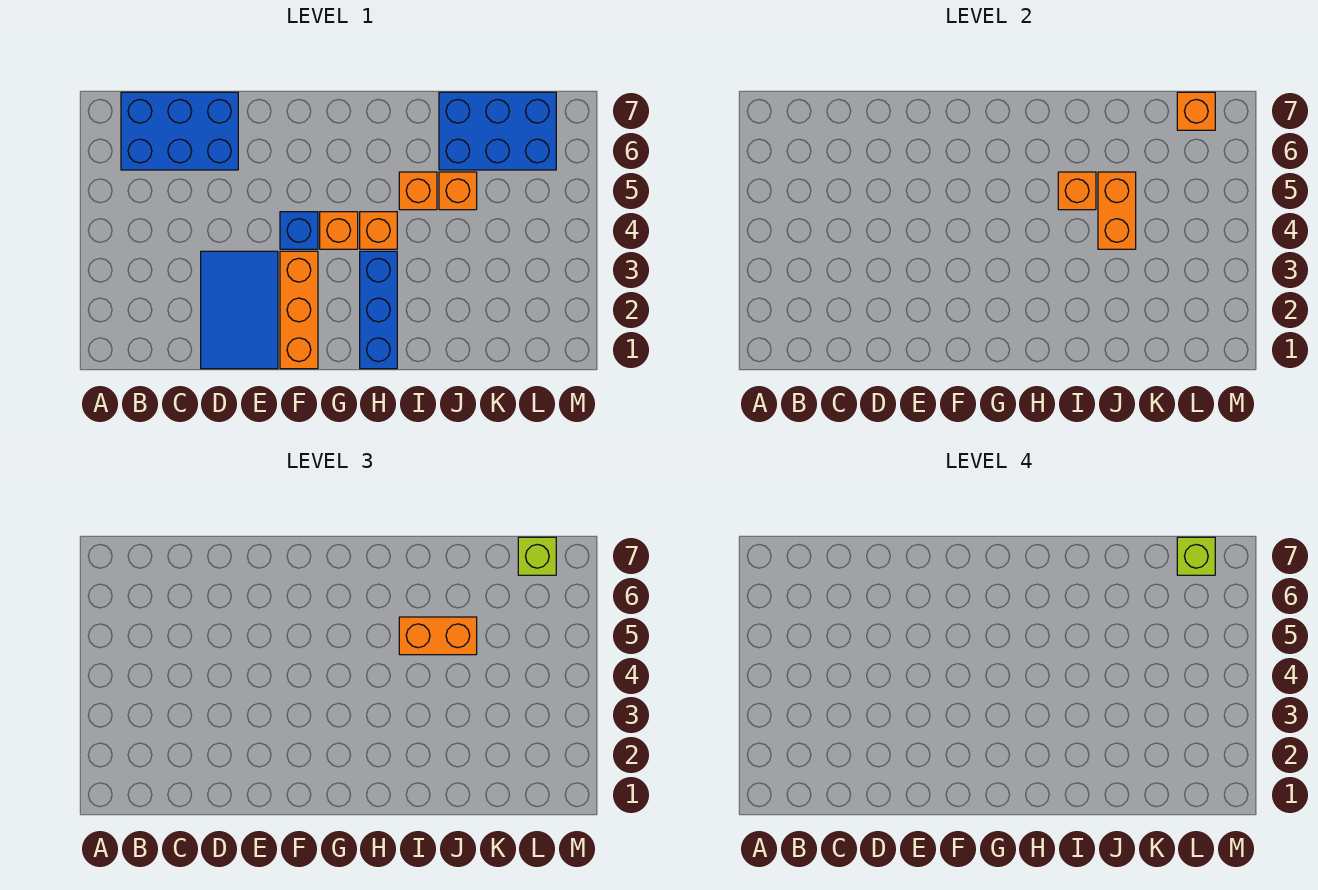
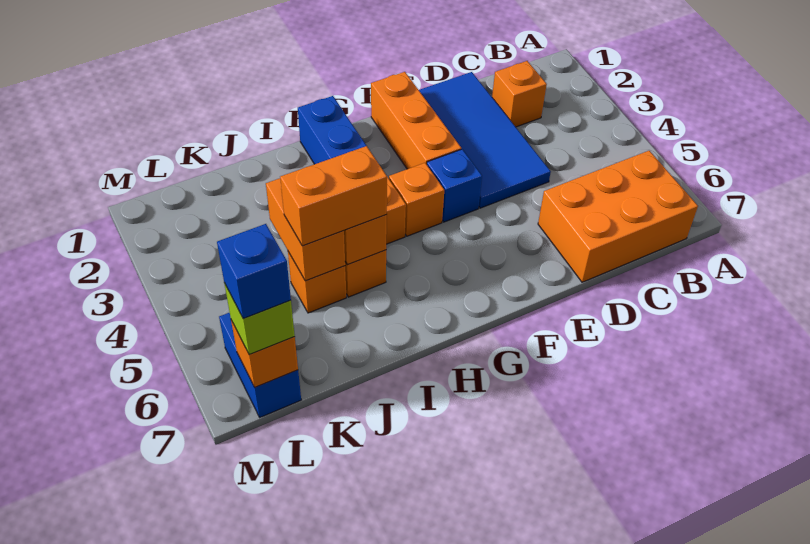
blue brick B6:D7 level 1 -> orange brick B6:D7 level 1
none -> orange brick C2 level 1
blue tile D1:E3 level 1 -> blue tile D1:E4 level 1
blue brick J6:L7 level 1 -> blue brick L6:L7 level 1
lime brick L7 level 4 -> blue brick L7 level 4

